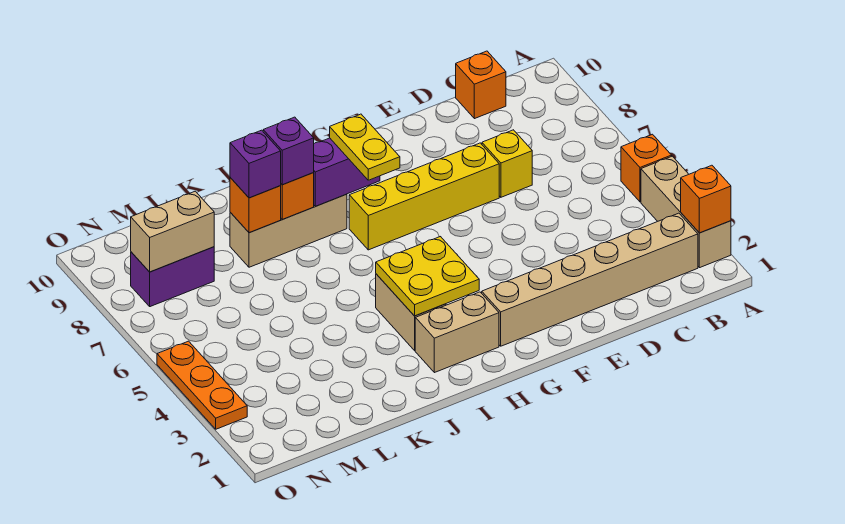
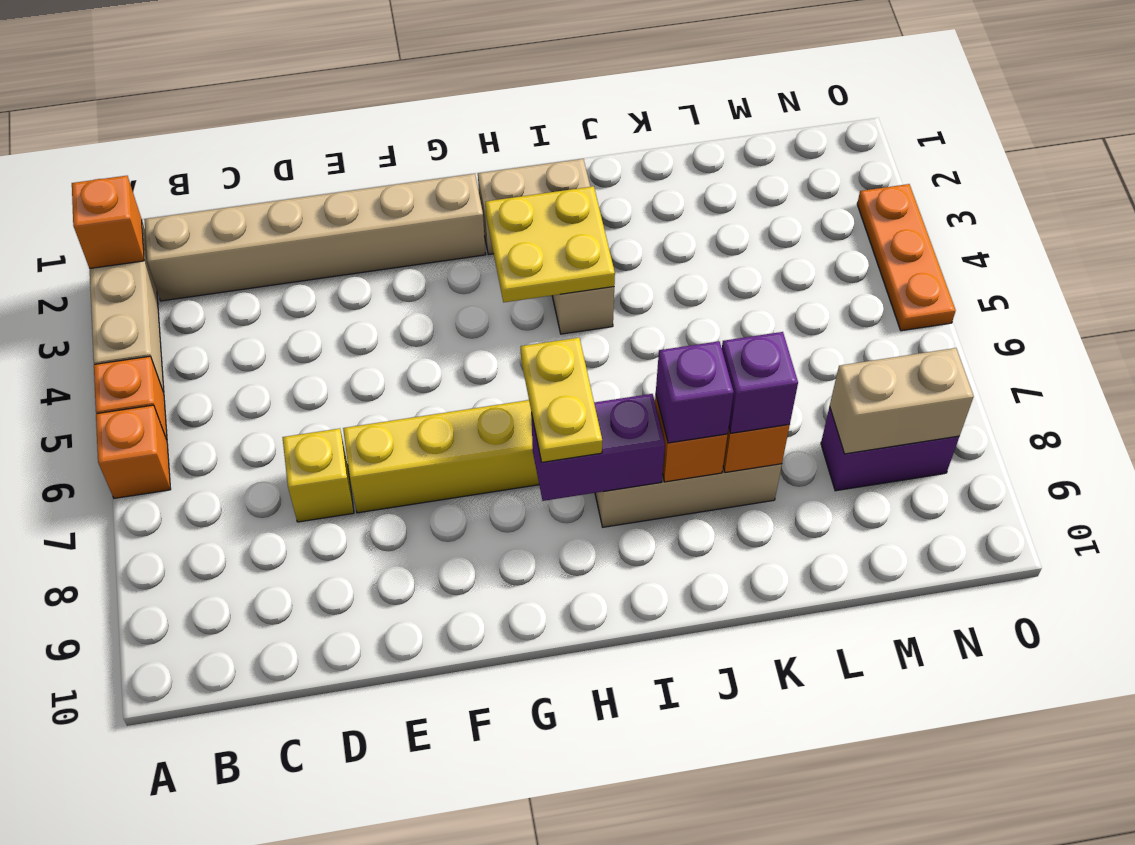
orange brick C10 level 1 -> orange brick A6 level 1

